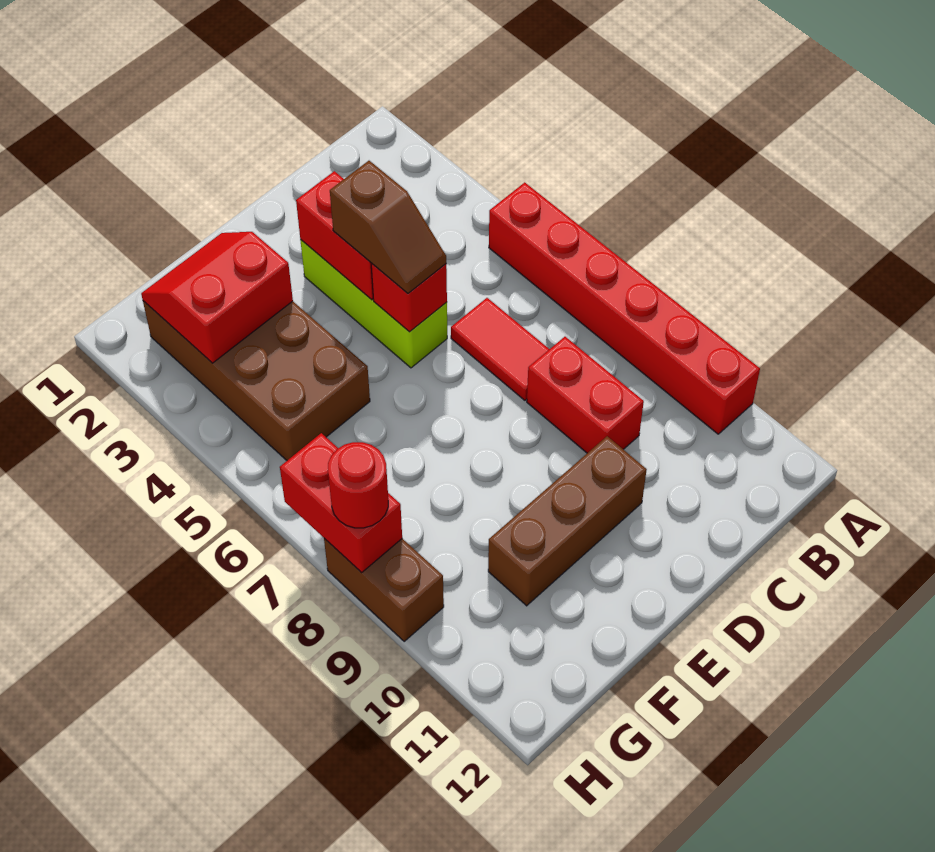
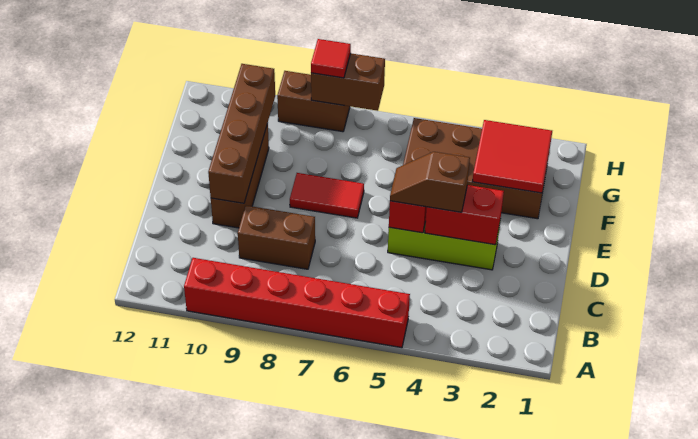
red tile C6:C7 level 1 -> red tile E7:E8 level 1
red brick C8:C9 level 1 -> brown brick C8:C9 level 1
none -> brown brick D10:G10 level 2
red slope F2:G3 level 2 top 3 -> red tile F2:G3 level 2
red brick H7:H8 level 2 -> brown brick H7:H8 level 2
red round brick H8 level 3 -> red tile H8 level 3

